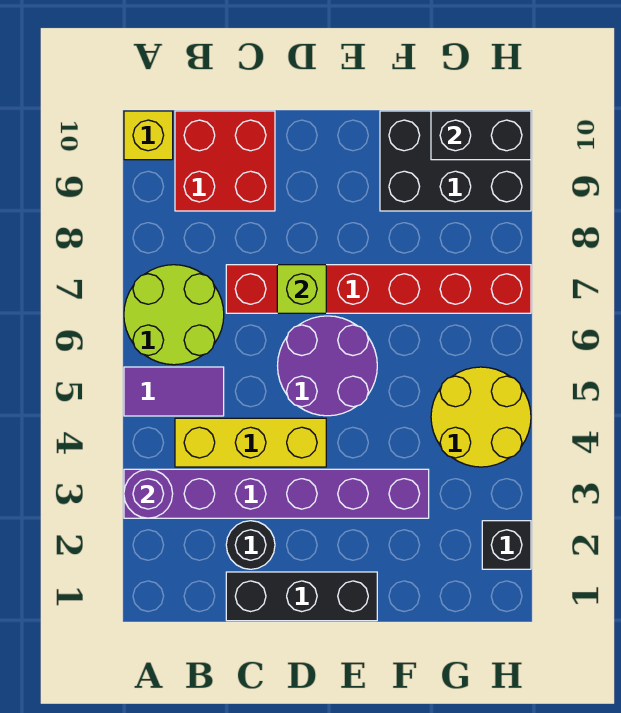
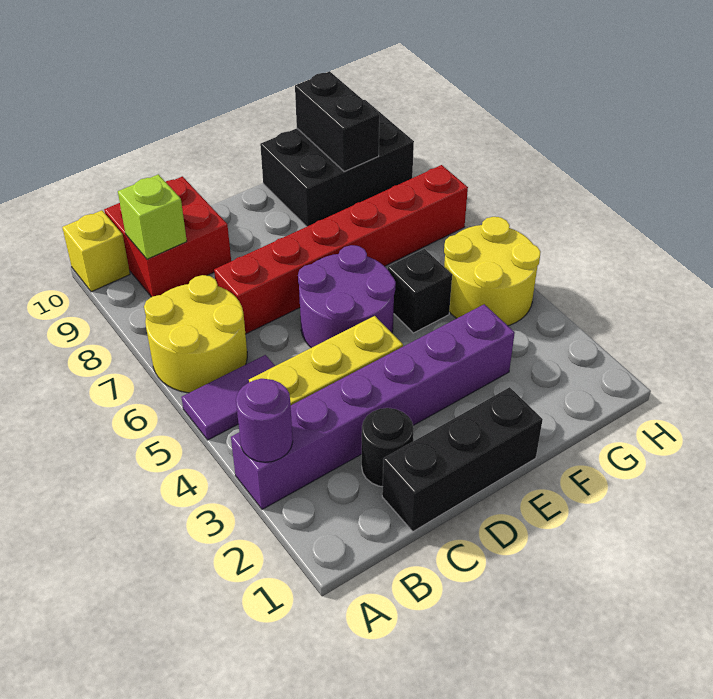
lime round brick A6:B7 level 1 -> yellow round brick A6:B7 level 1
lime brick D7 level 2 -> lime brick B9 level 2
black brick G10:H10 level 2 -> black brick G9:G10 level 2
black brick H2 level 1 -> black brick F5 level 1

